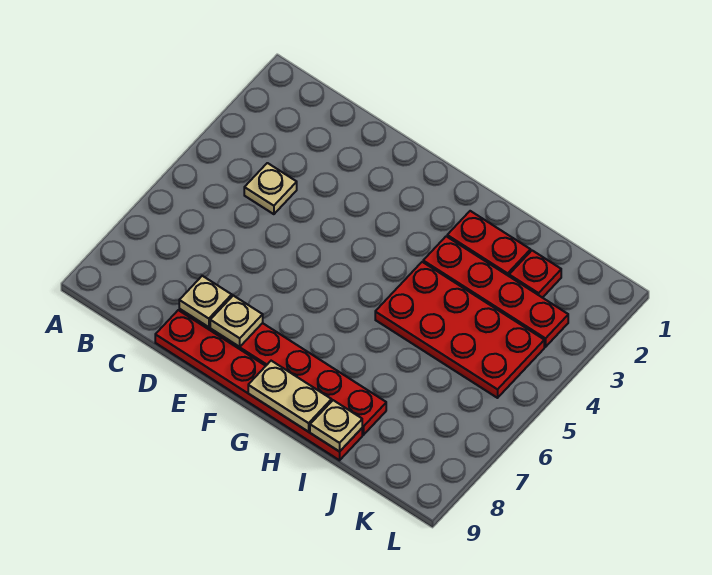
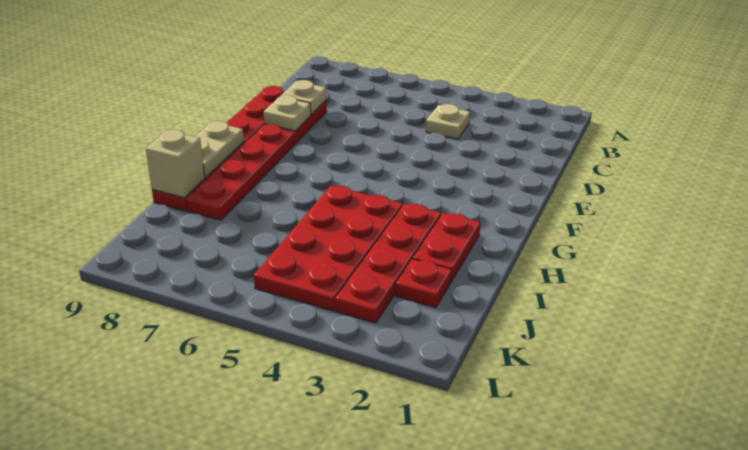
tan plate I9 level 2 -> tan brick I9 level 2

